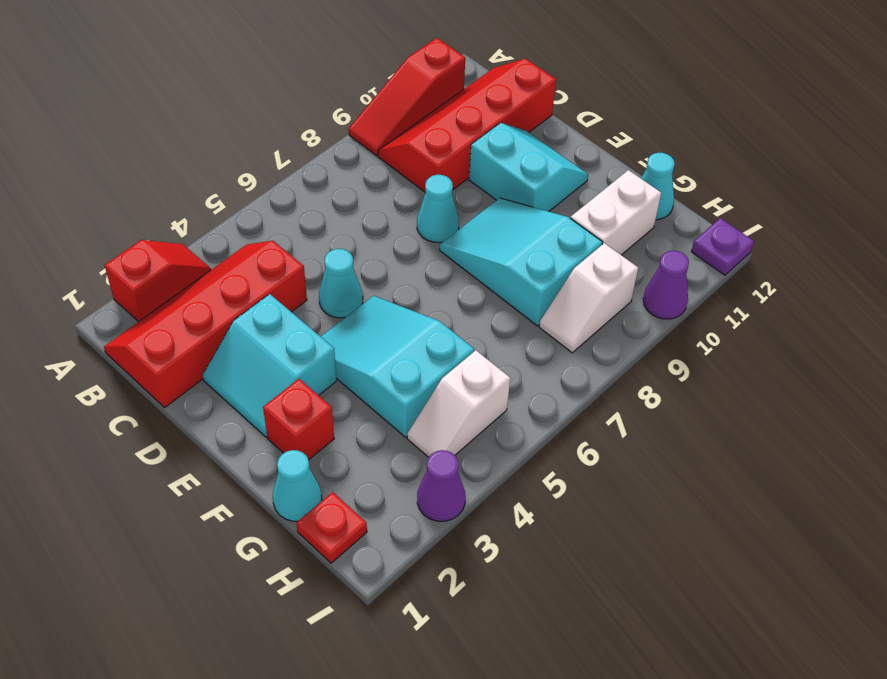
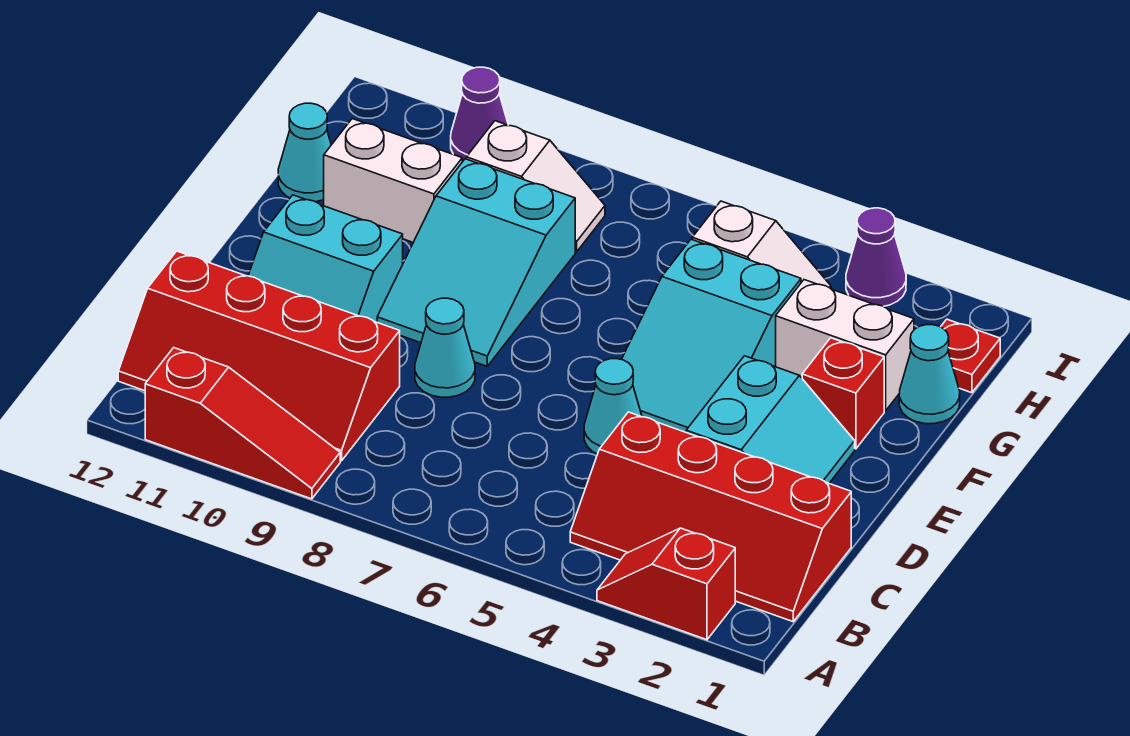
cyan slope D10:E11 level 1 top 10 -> cyan slope D10:E11 level 1 top E
none -> white brick G2:G3 level 1
purple plate I12 level 1 -> none

